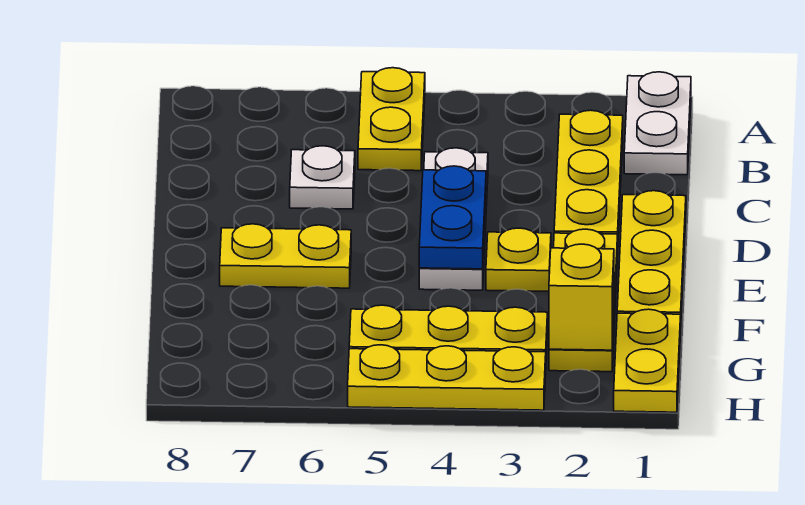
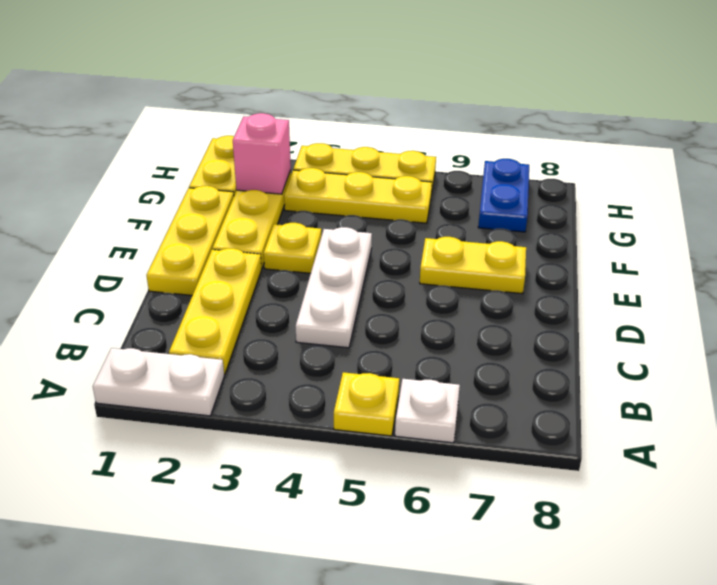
white plate A1:B1 level 1 -> white plate A1:A2 level 1
yellow plate A5:B5 level 1 -> yellow plate A5 level 1
white plate C6 level 1 -> white plate A6 level 1
blue plate D4:E4 level 2 -> blue plate G7:H7 level 1
yellow brick G2 level 2 -> pink brick G2 level 2

